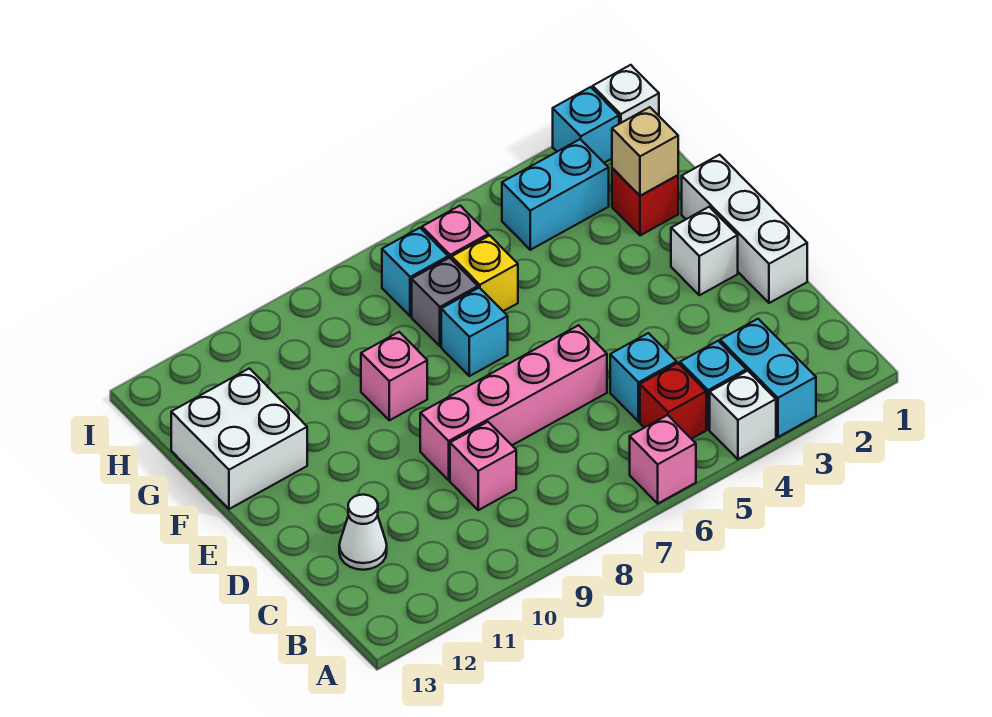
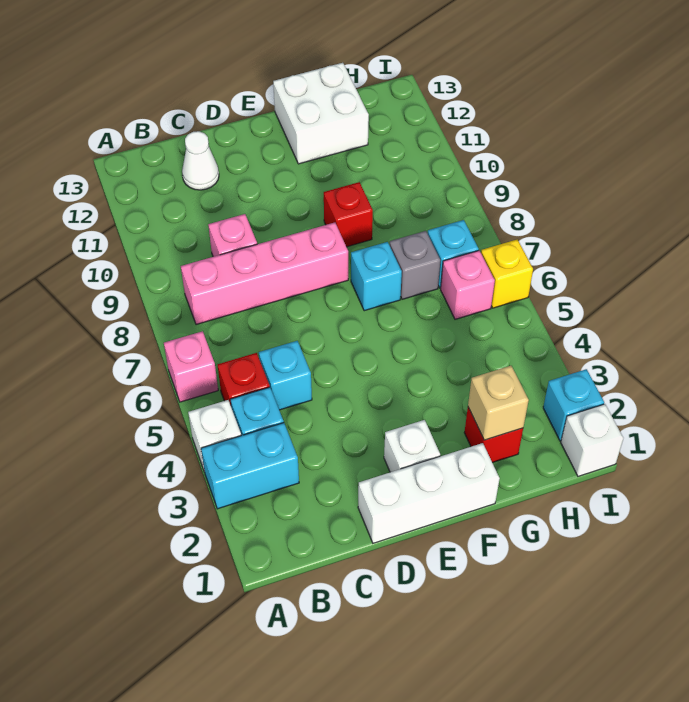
pink brick D6:D9 level 1 -> pink brick B8:E8 level 1
pink brick F9 level 1 -> red brick F9 level 1
yellow brick G6 level 1 -> yellow brick I6 level 1
cyan brick H3:H4 level 1 -> none

